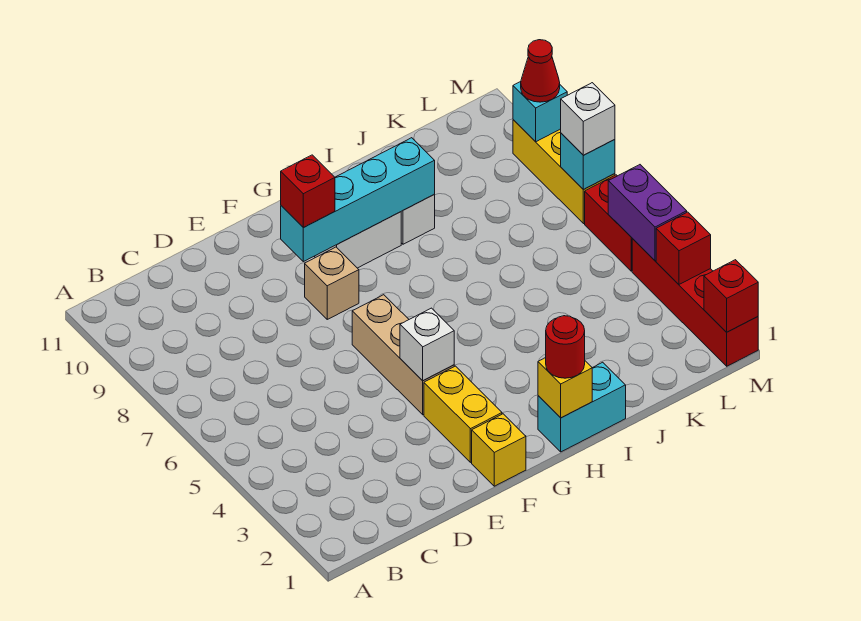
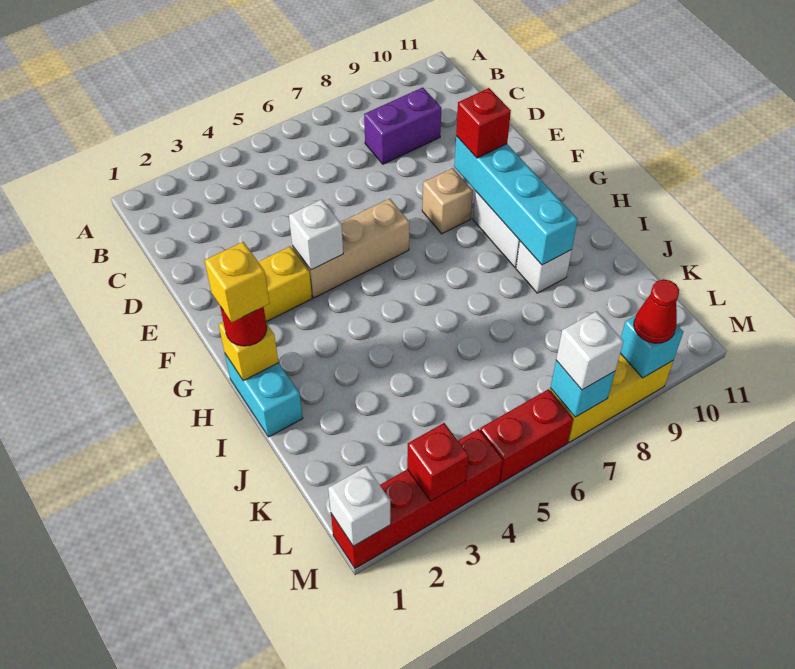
yellow brick F1 level 1 -> yellow brick H1 level 4
red brick M1 level 2 -> white brick M1 level 2
purple brick M4:M5 level 2 -> purple brick C8:C9 level 1

